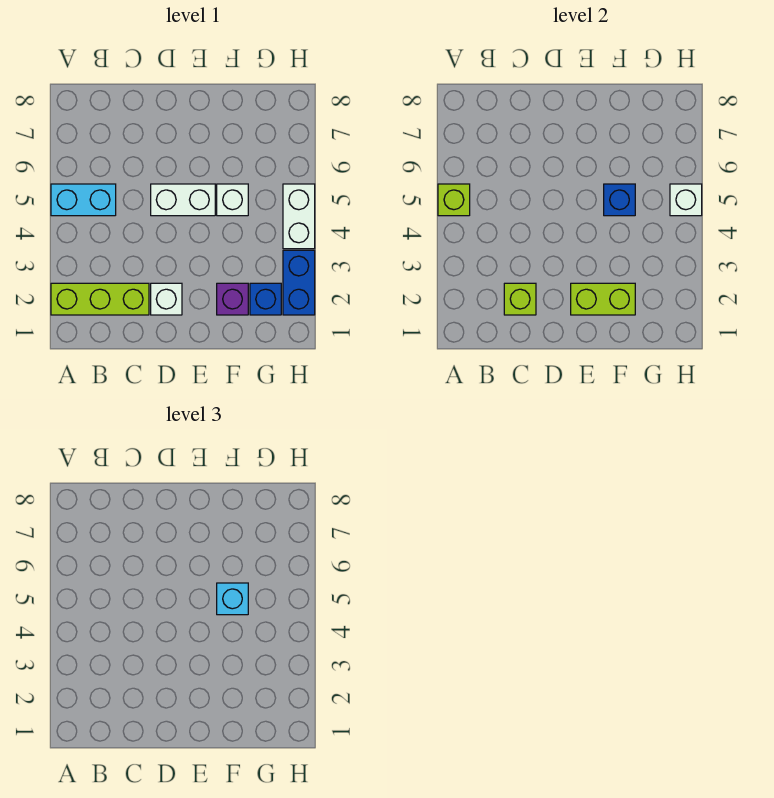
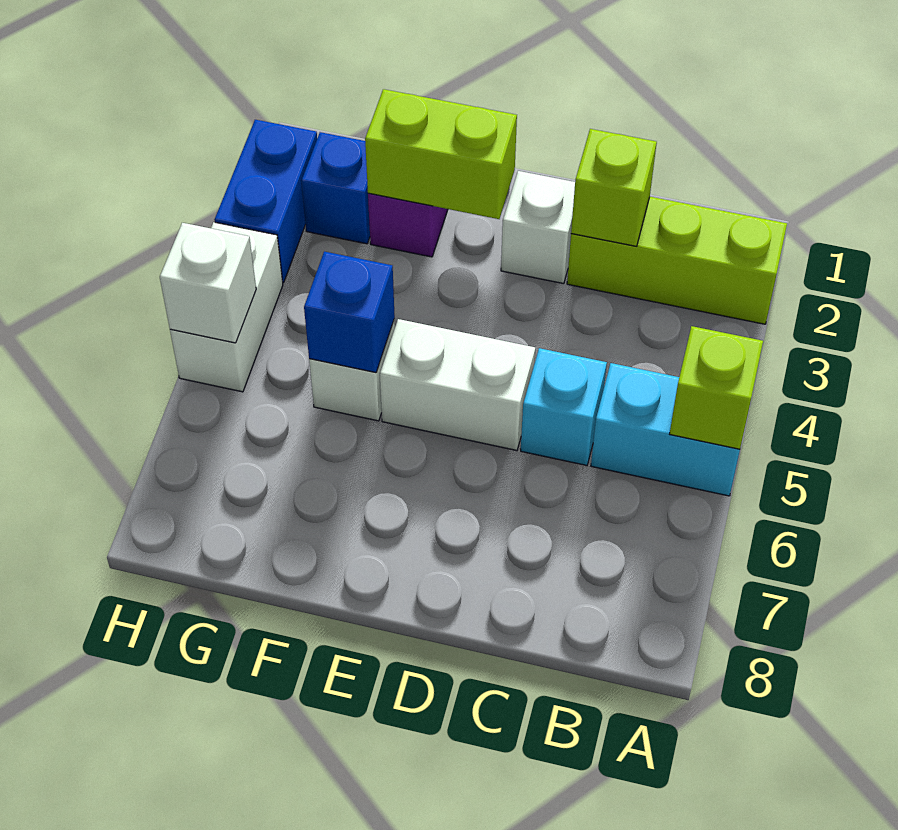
cyan brick F5 level 3 -> cyan brick C5 level 1

